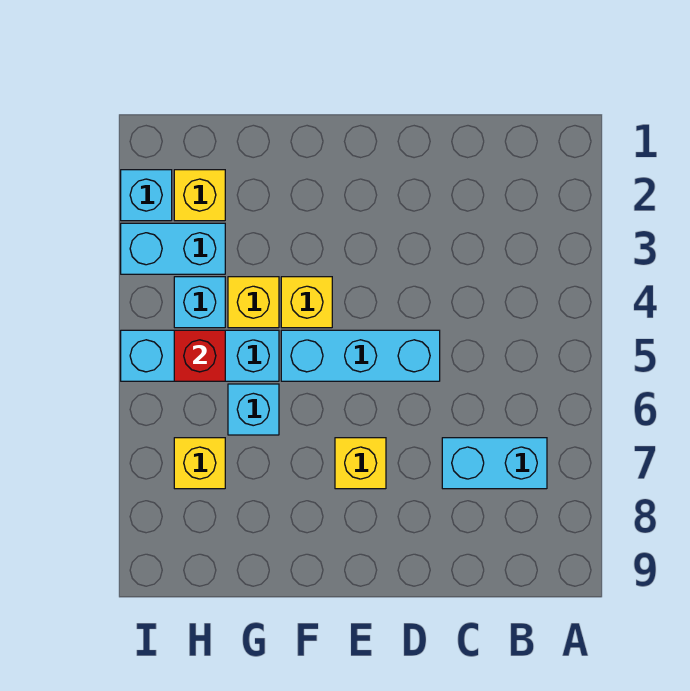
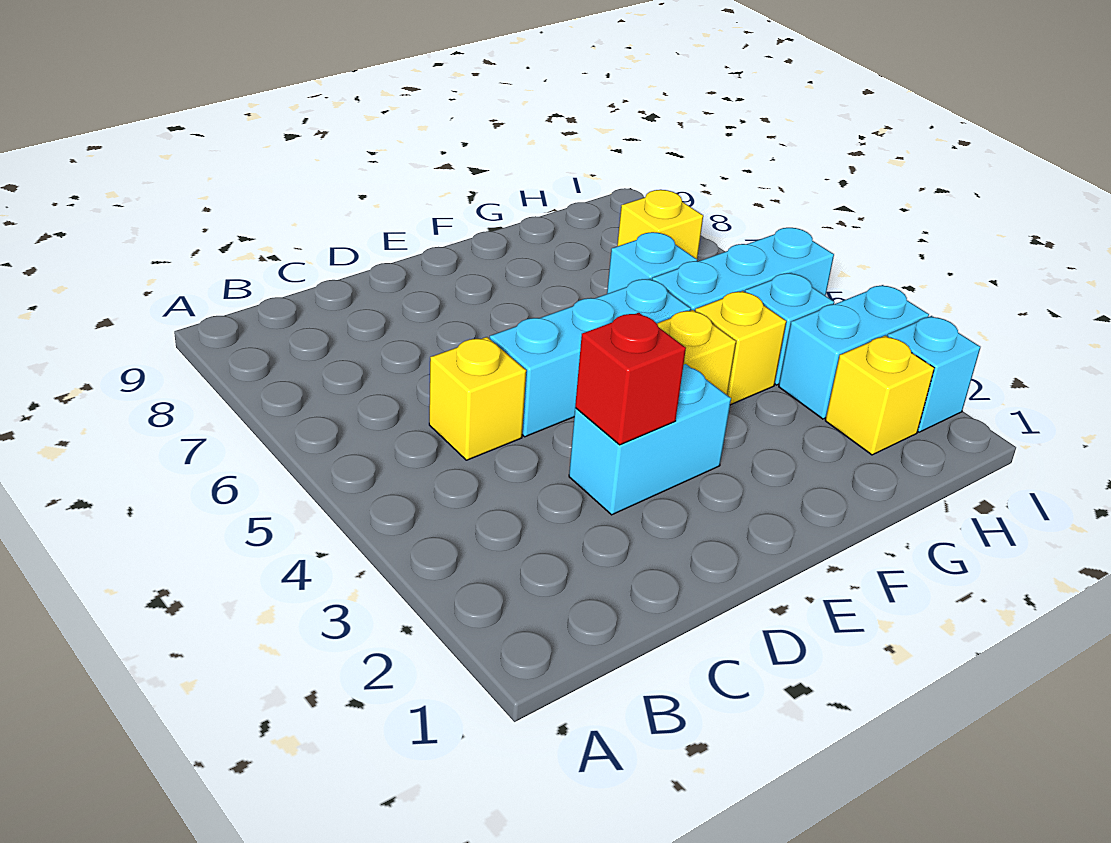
cyan brick B7:C7 level 1 -> cyan brick D3:E3 level 1
yellow brick E7 level 1 -> yellow brick C5 level 1
red brick H5 level 2 -> red brick D3 level 2

